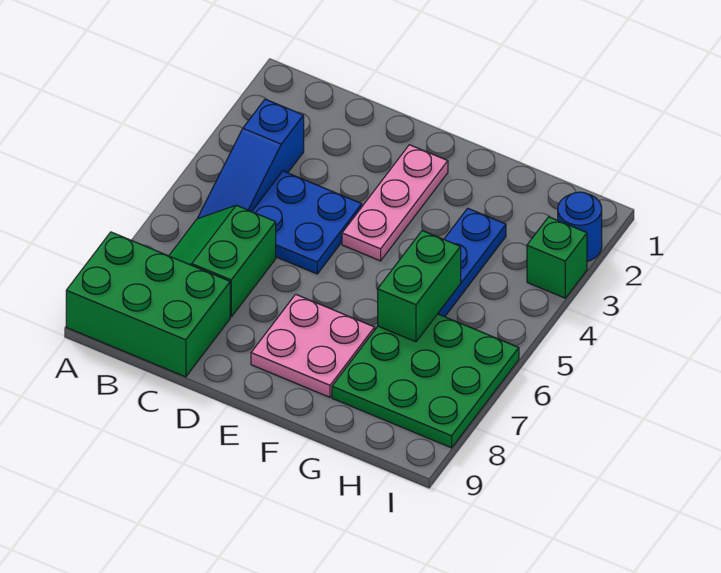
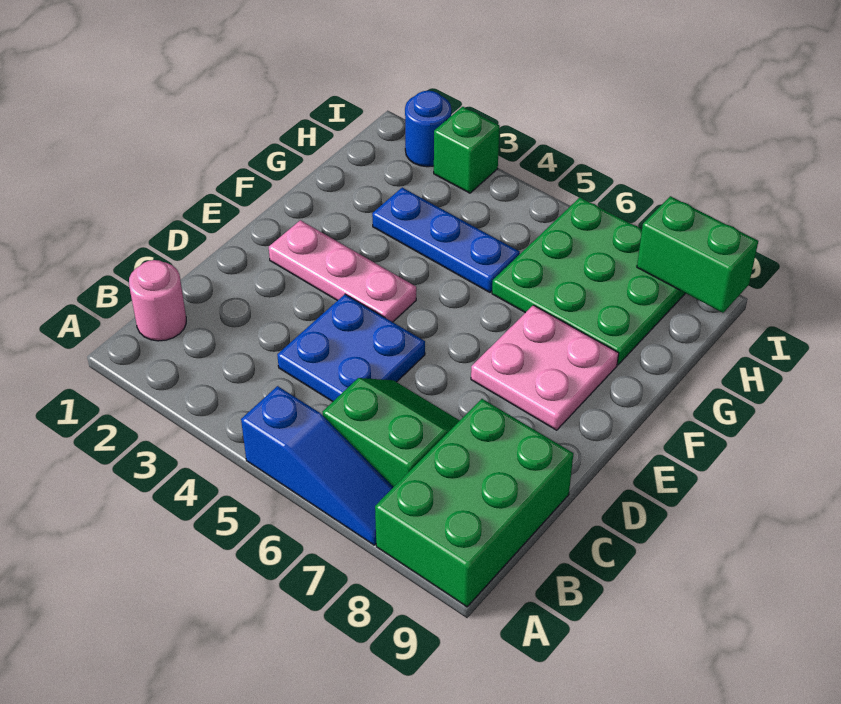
none -> pink round brick B1 level 1
blue slope B3:B5 level 1 top 3 -> blue slope A5:A7 level 1 top 5
green slope B6:C7 level 1 top C -> green slope B6:C7 level 1 top B
green brick G5:G6 level 2 -> green brick I8:I9 level 2

